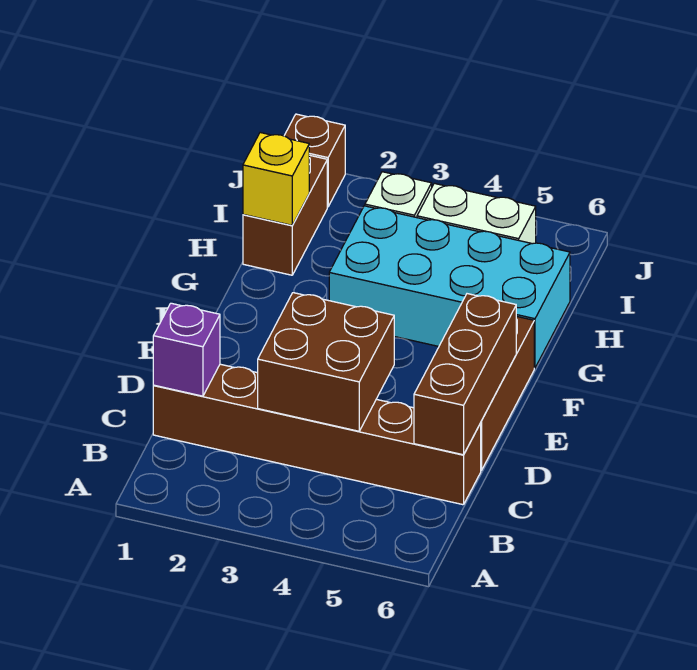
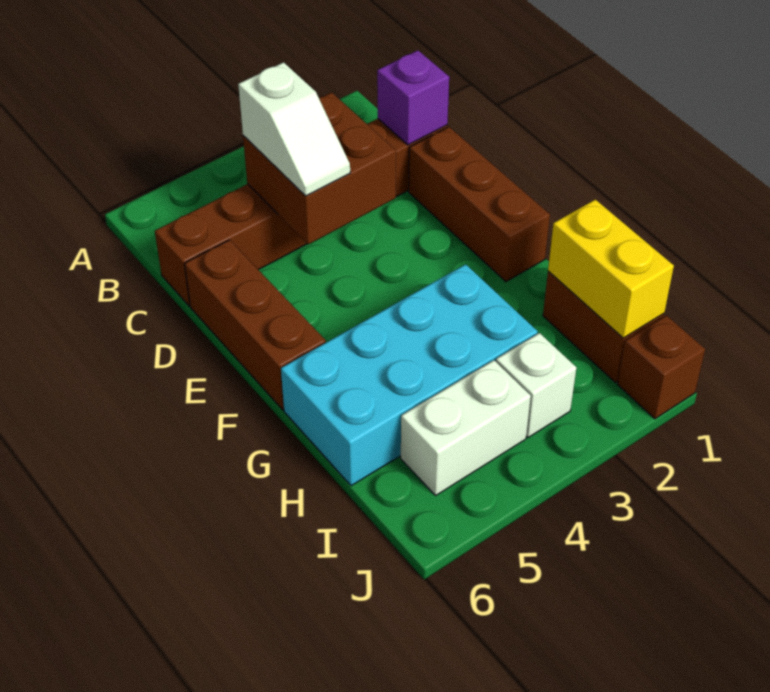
none -> white slope C4:D4 level 3 top C
brown brick C6:E6 level 2 -> brown brick D1:F1 level 1
yellow brick H1 level 2 -> yellow brick H1:I1 level 2

